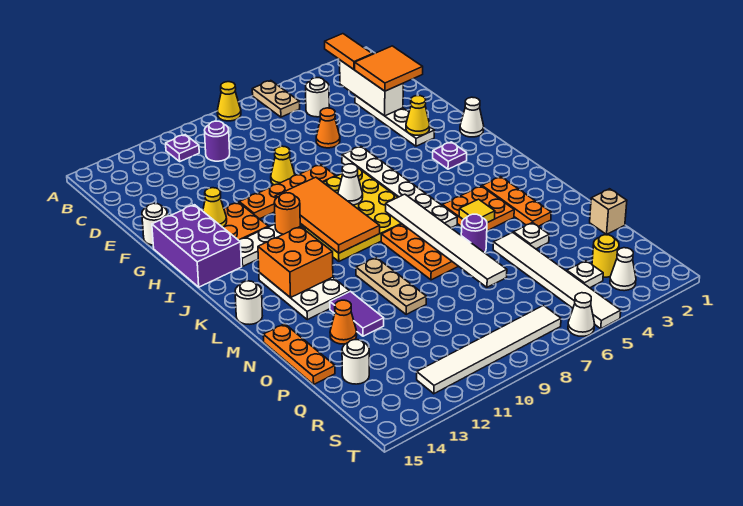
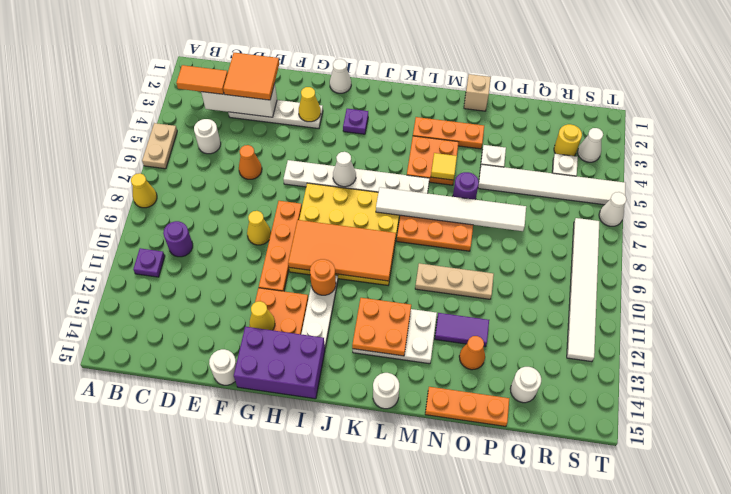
tan plate A6:B6 level 1 -> tan plate A5:A6 level 1
white cone I8 level 2 -> white cone I6 level 2
orange brick K12:L13 level 2 -> orange plate K12:L13 level 2
tan brick P1 level 1 -> tan brick N1 level 1

